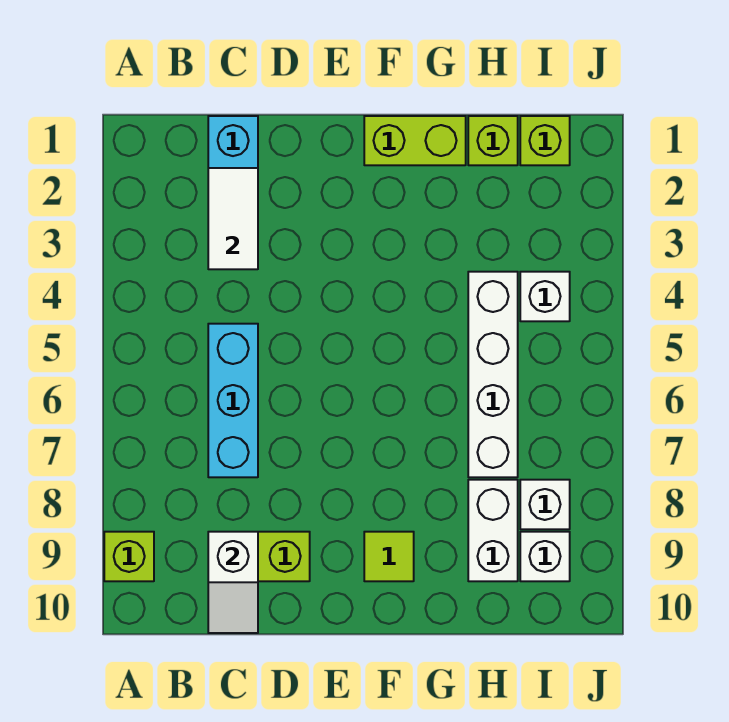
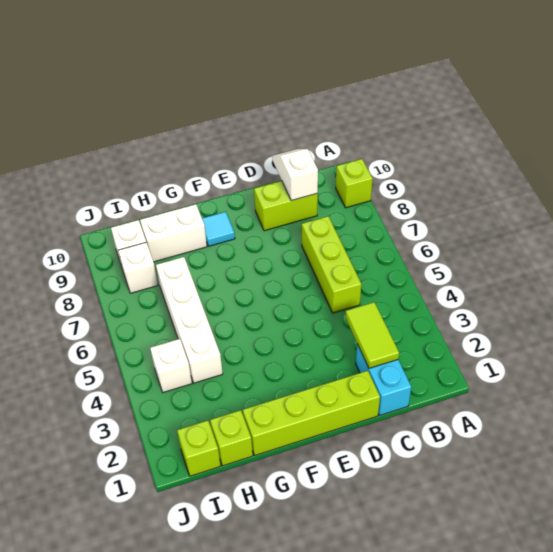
white tile C2:C3 level 2 -> lime tile C2:C3 level 2
cyan brick C5:C7 level 1 -> lime brick C5:C7 level 1
lime brick F1:G1 level 1 -> lime brick D1:G1 level 1
lime tile F9 level 1 -> cyan tile F9 level 1
white brick H8:H9 level 1 -> white brick G9:H9 level 1

